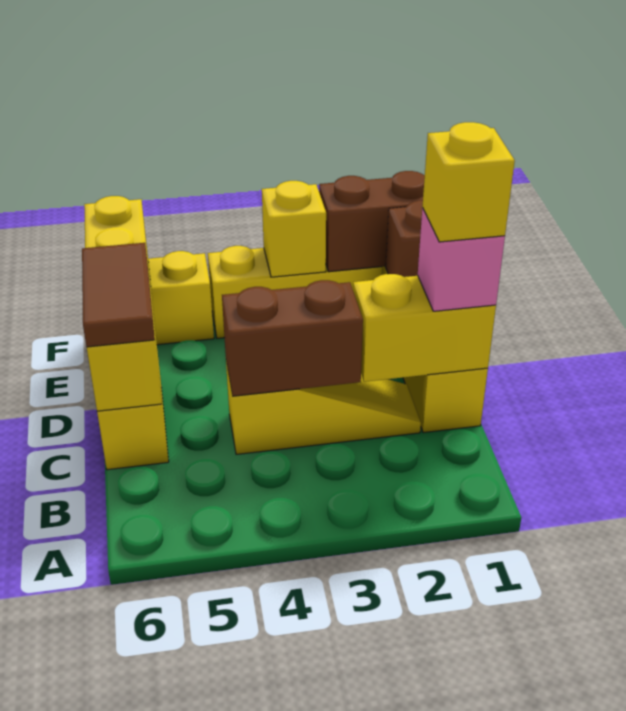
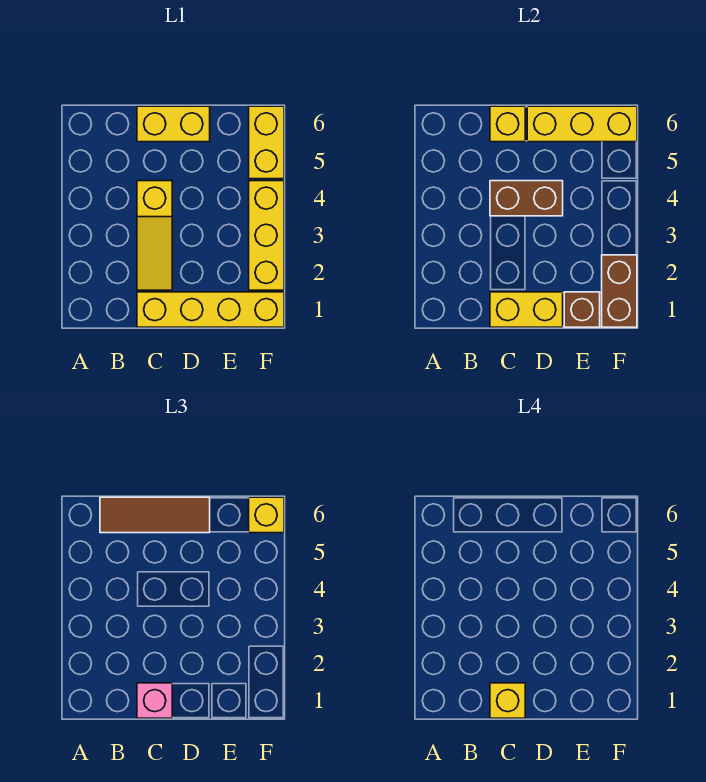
yellow brick C1:C2 level 2 -> yellow brick C1:D1 level 2
brown brick C3:C4 level 2 -> brown brick C4:D4 level 2
brown tile C6:D6 level 3 -> brown tile B6:D6 level 3
yellow brick F3 level 2 -> yellow brick F6 level 3

